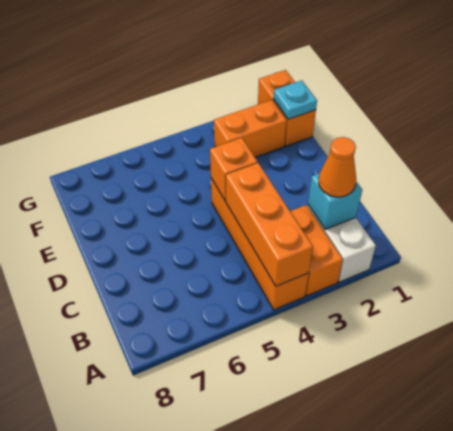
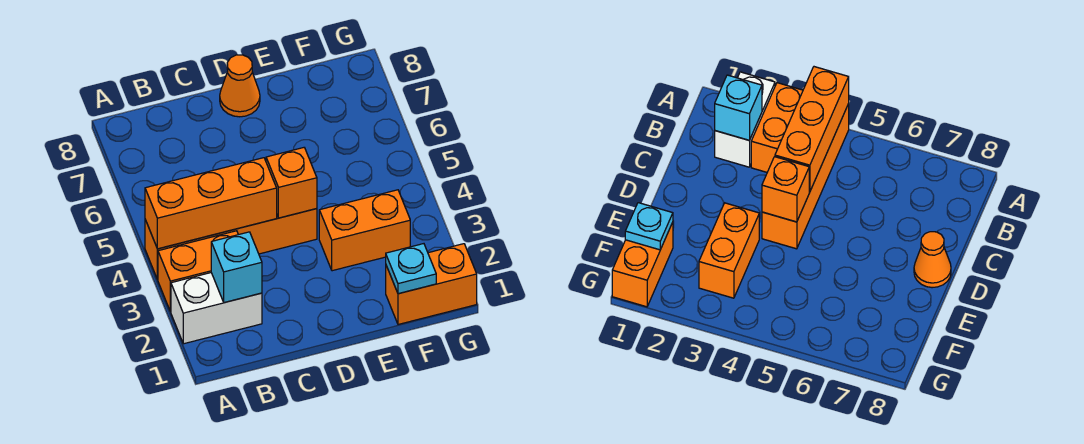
orange cone B2 level 3 -> orange cone D8 level 1
orange brick F2:F3 level 1 -> orange brick E3:F3 level 1

